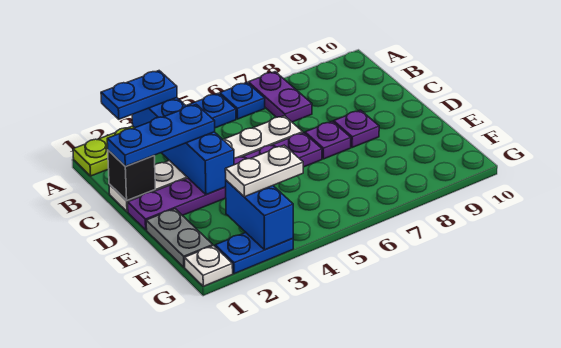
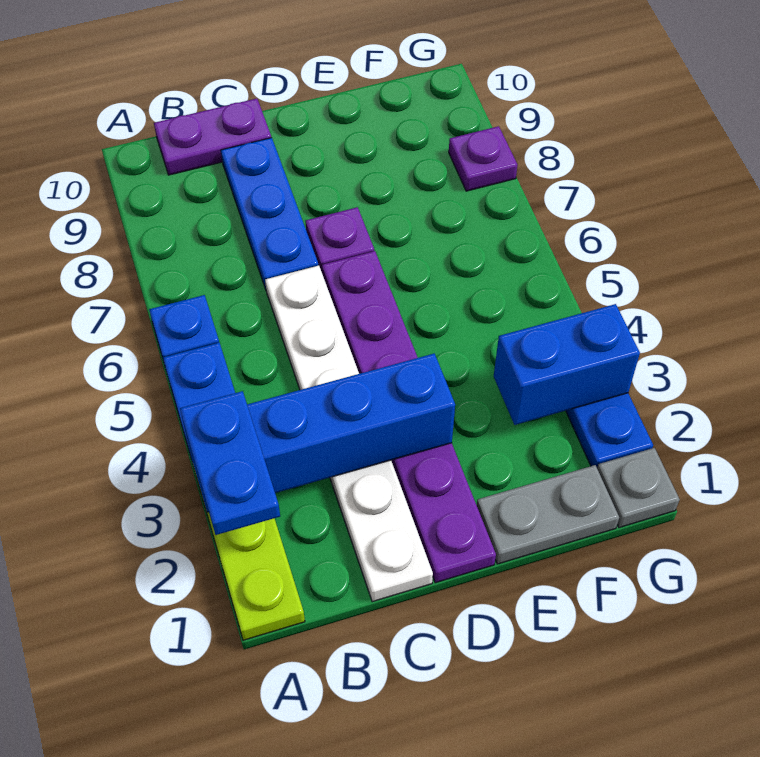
purple plate A7:B7 level 1 -> purple plate B10:C10 level 1
black brick C1 level 2 -> none
blue plate C1:C3 level 3 -> blue plate C7:C9 level 1
purple plate D8 level 1 -> purple plate G8 level 1
white plate F3:F4 level 3 -> none
white plate G1 level 1 -> grey plate G1 level 1

